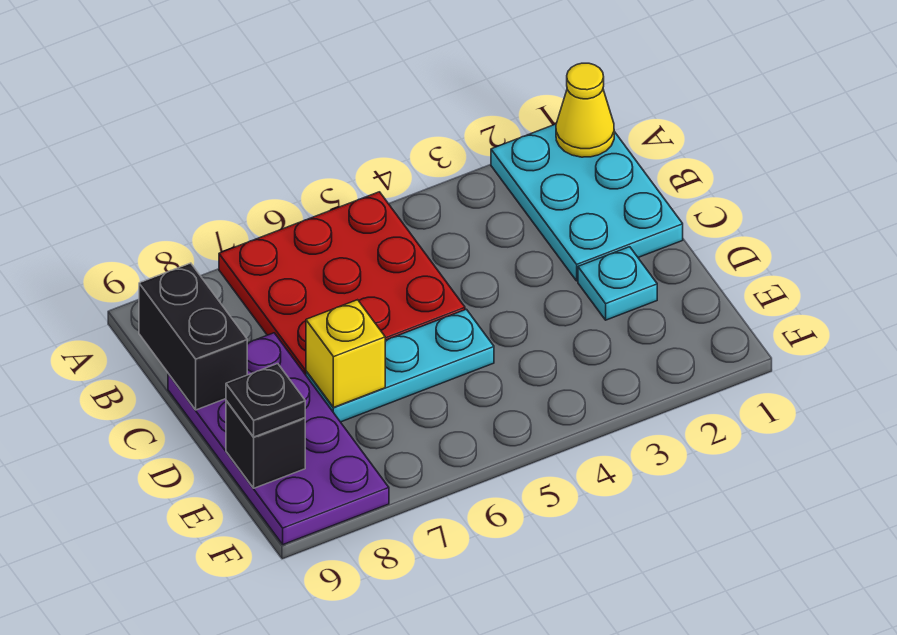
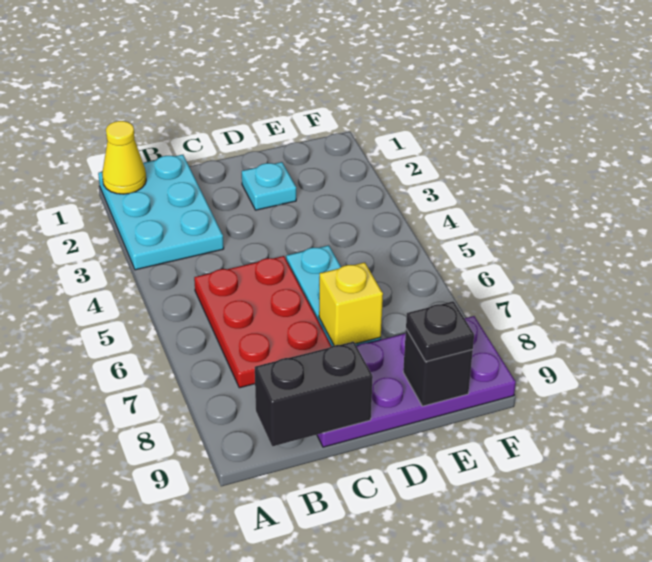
cyan plate A1:C2 level 1 -> cyan plate A1:B3 level 1
red plate A5:C7 level 1 -> red plate B5:C7 level 1

